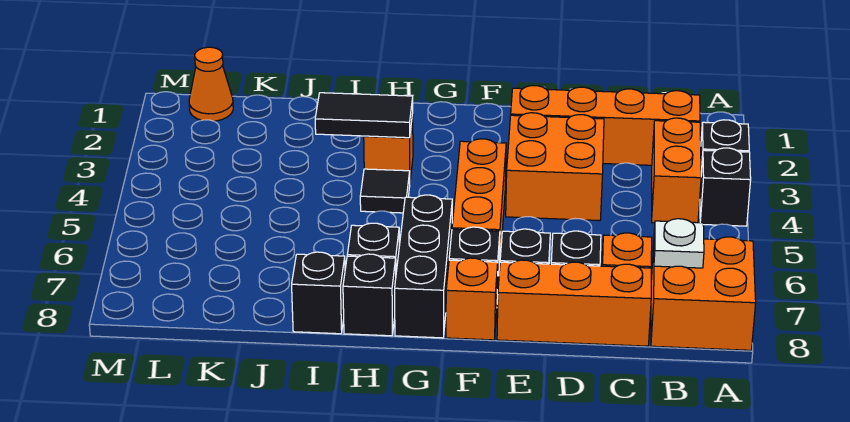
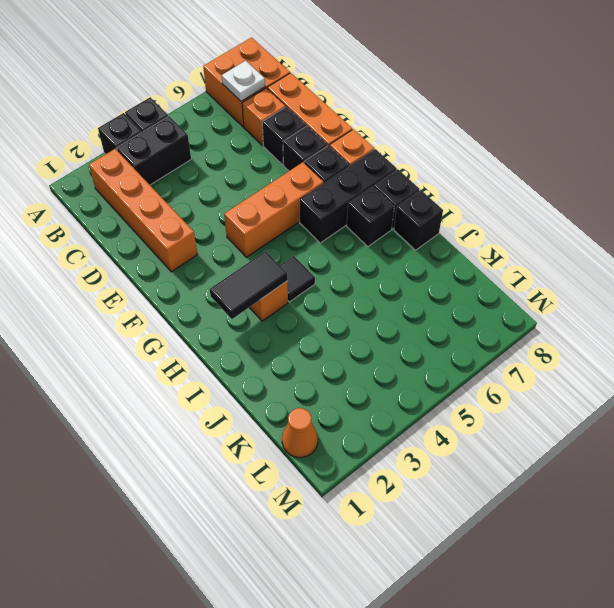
orange brick B3:B4 level 1 -> black brick B3:B4 level 1
orange brick D3:E4 level 1 -> none
black tile H3:I3 level 2 -> black tile H2:H3 level 2

